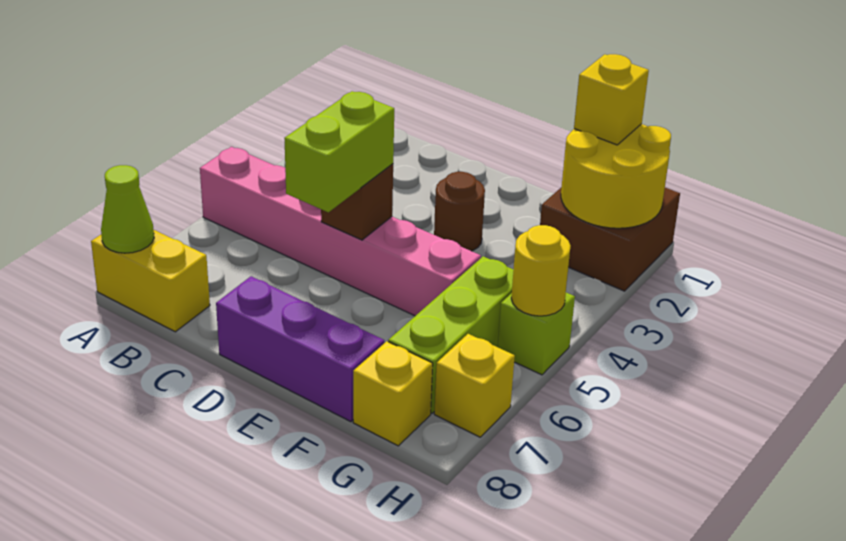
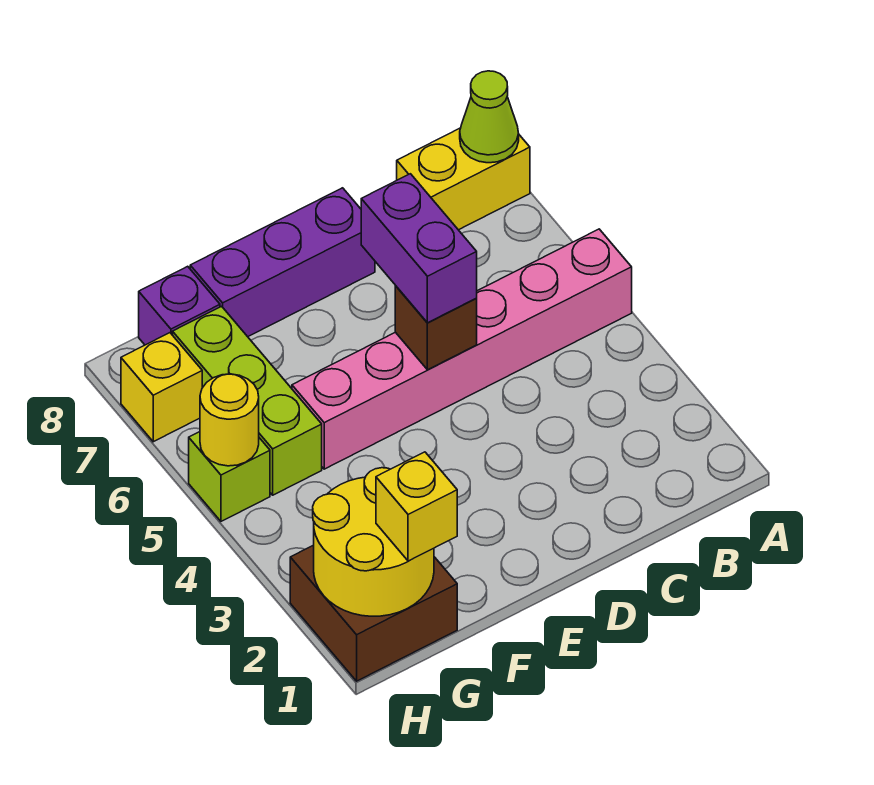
lime brick D5:D6 level 3 -> purple brick D5:D6 level 3
brown round brick E3 level 1 -> none
yellow brick G8 level 1 -> purple brick G8 level 1

